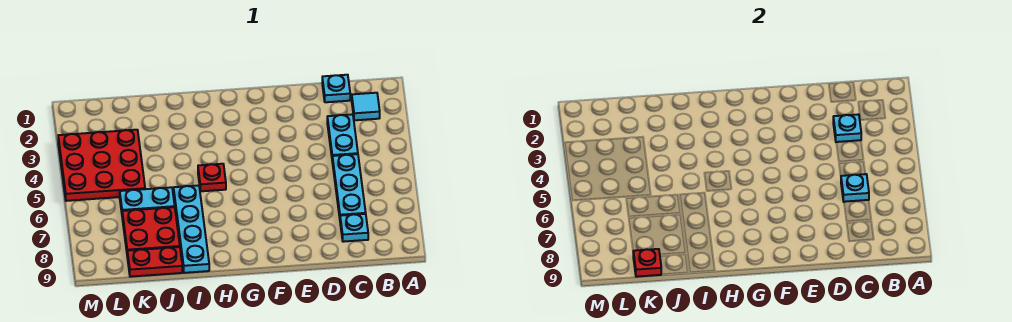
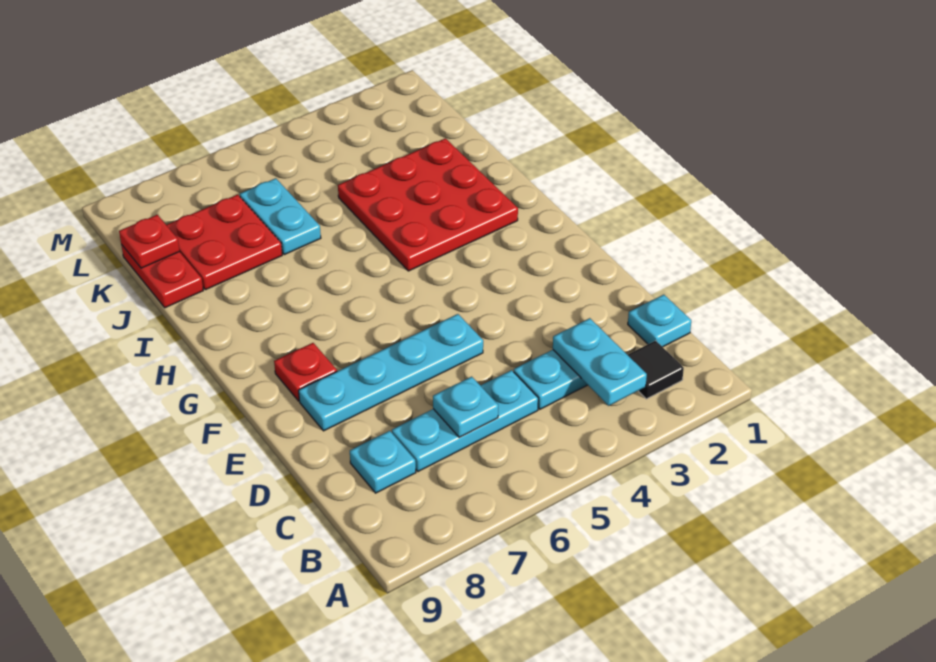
cyan tile B2 level 1 -> black tile B2 level 1
cyan plate C3 level 2 -> cyan plate B3:C3 level 2
red plate H5 level 1 -> red plate F8 level 1
cyan plate I6:I9 level 1 -> cyan plate E5:E8 level 1
red plate K3:M5 level 1 -> red plate H2:J4 level 1

